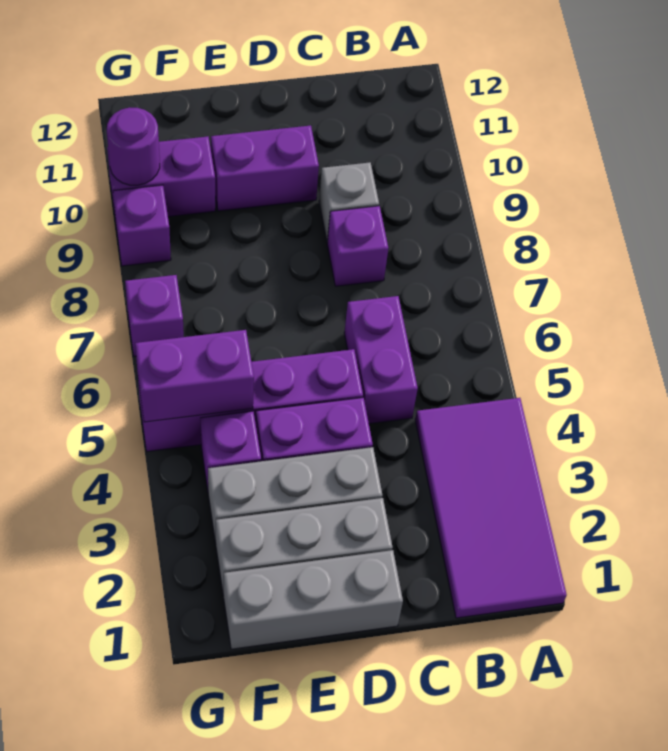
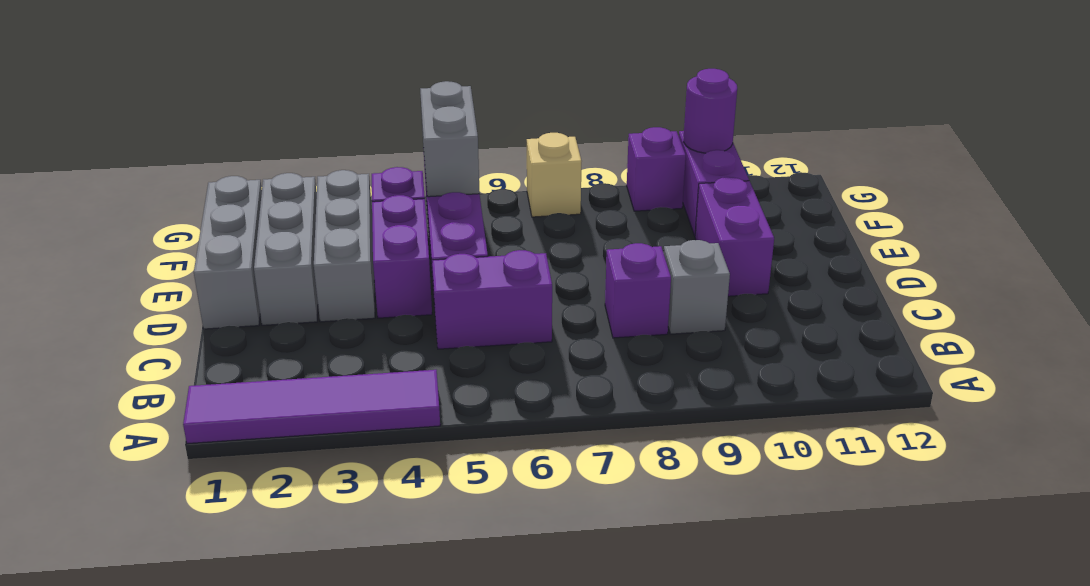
purple tile A1:B4 level 1 -> purple tile A1:A4 level 1
purple brick F5:G5 level 2 -> grey brick F5:G5 level 2
purple brick G7 level 1 -> tan brick G7 level 1

